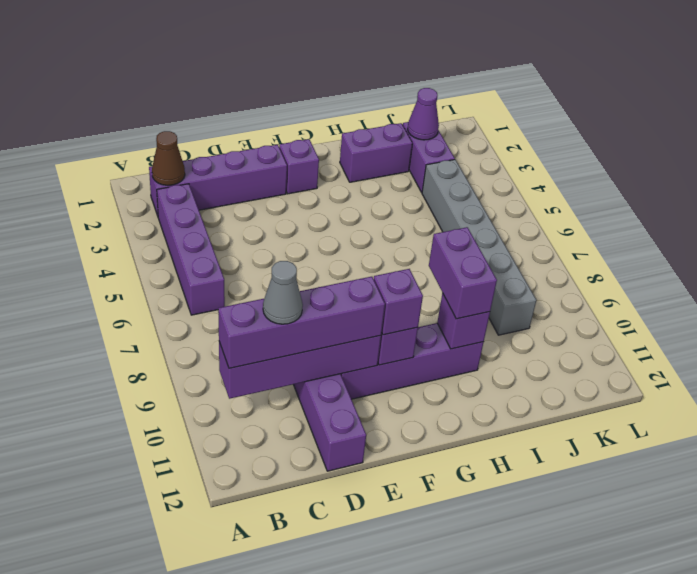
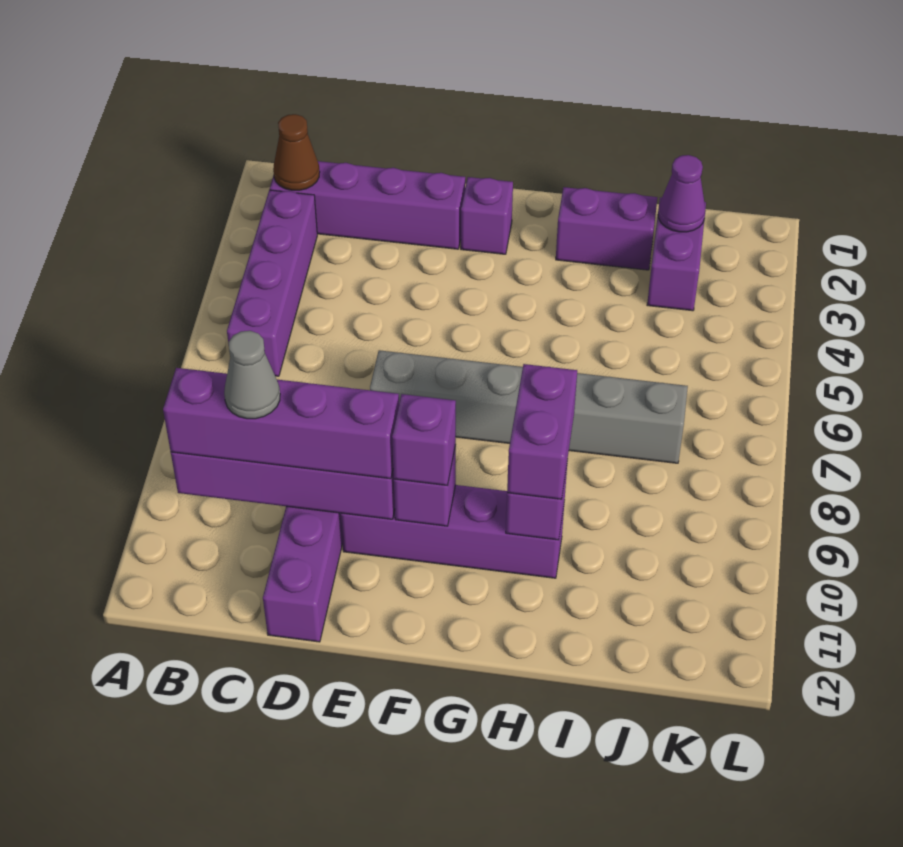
grey brick J4:J9 level 1 -> grey brick E7:J7 level 1

